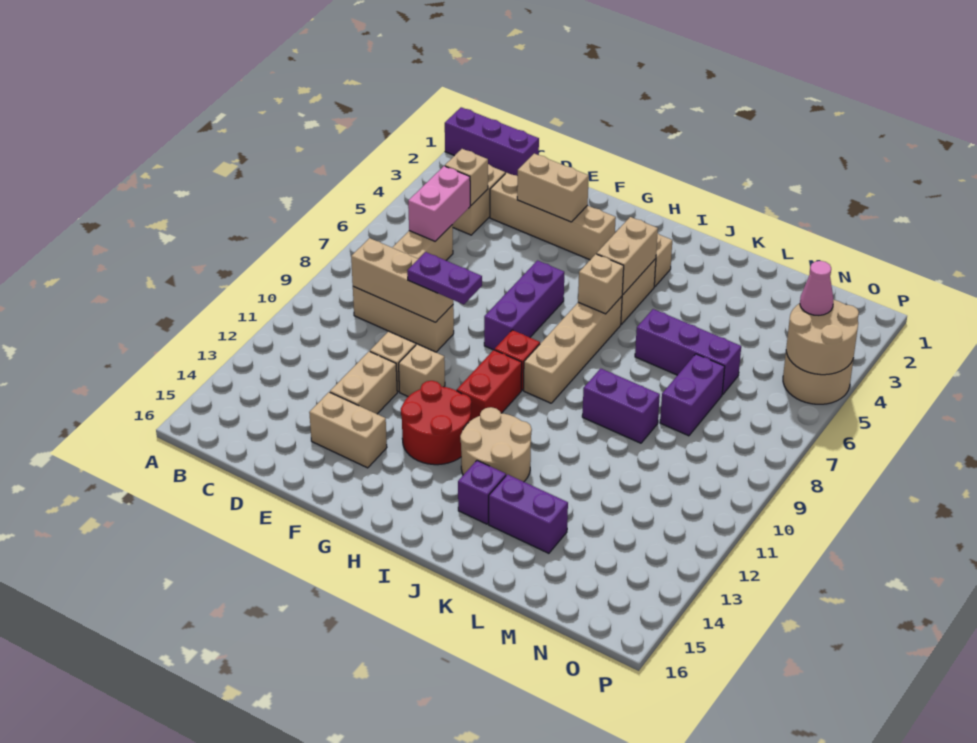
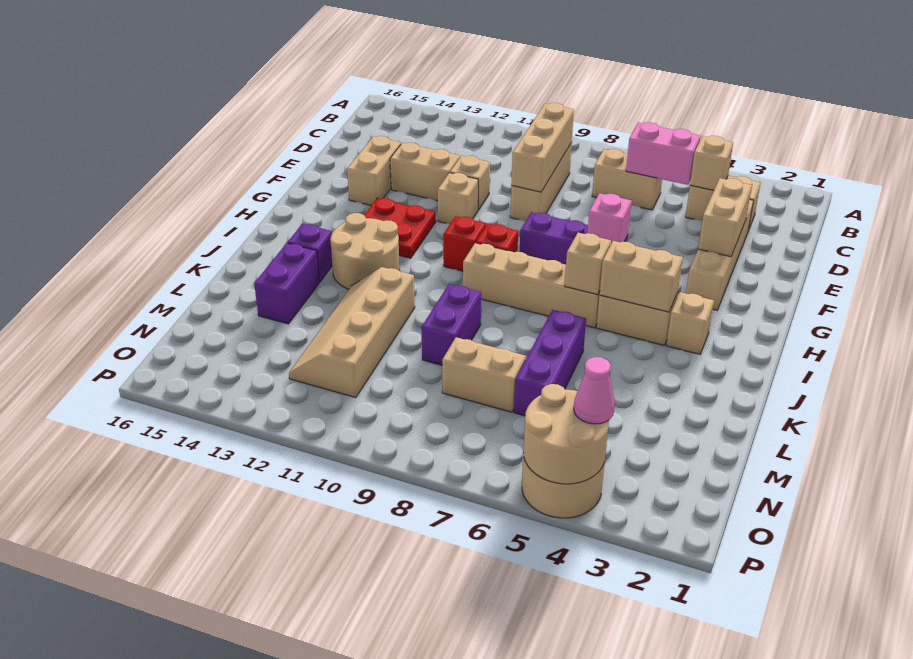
purple brick A1:C1 level 1 -> none
purple plate E9:F9 level 3 -> none
none -> pink brick G6 level 2
red round brick G12:H13 level 1 -> red plate G12:H13 level 1
red brick H10:H11 level 1 -> red brick H10 level 1
none -> tan slope K11:N12 level 1 top 11
purple brick M7:M8 level 1 -> tan brick M7:M8 level 1

